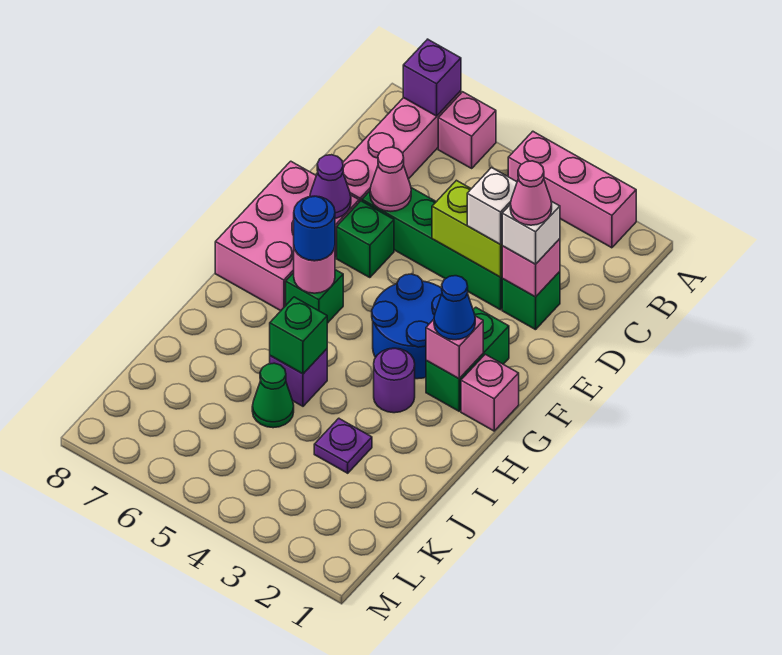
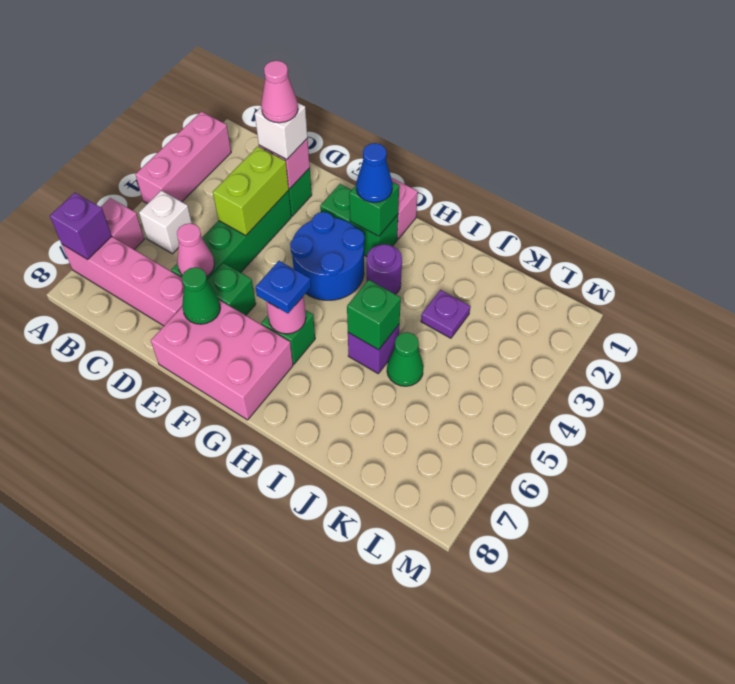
white brick D3 level 3 -> white brick B5 level 1
purple cone E7 level 2 -> green cone E7 level 2
pink brick G2 level 2 -> green brick G2 level 2
blue round brick G6 level 3 -> blue plate G6 level 3

